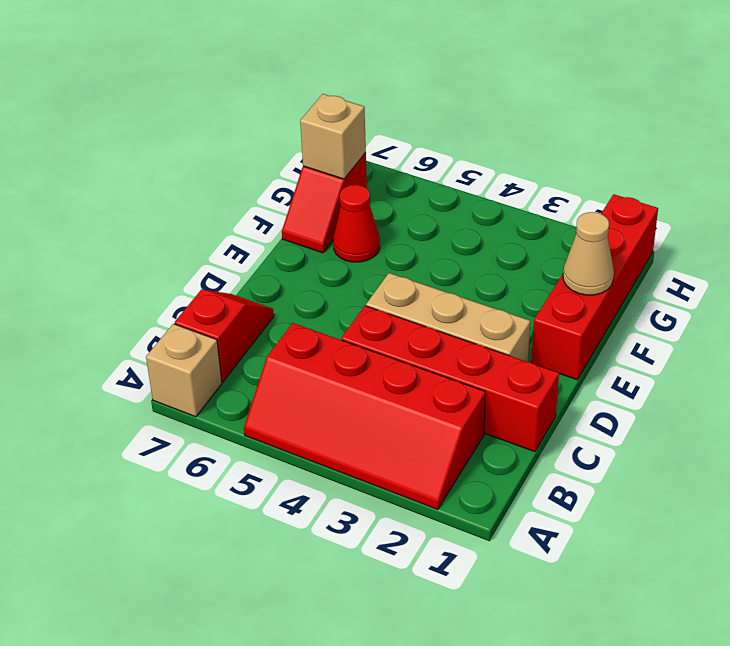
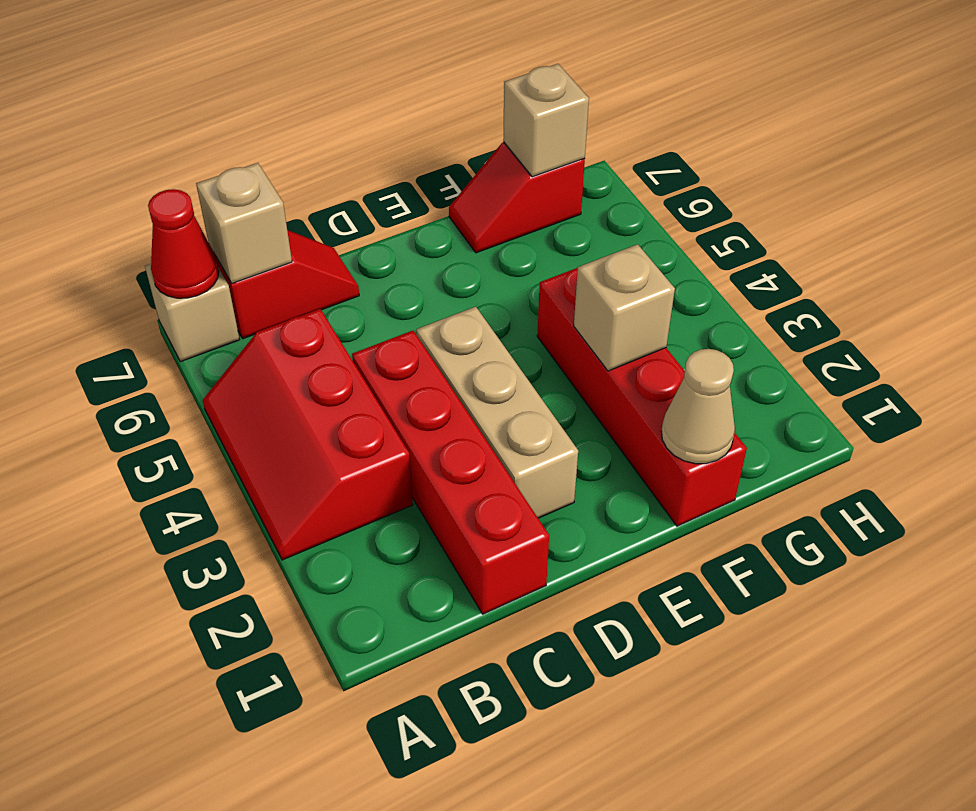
red slope A2:B5 level 1 top B -> red slope A3:B5 level 1 top B
none -> tan brick B7 level 2
red brick E1:H1 level 1 -> red brick F1:F4 level 1
none -> tan brick F3 level 2
red cone F6 level 1 -> red cone A7 level 2

